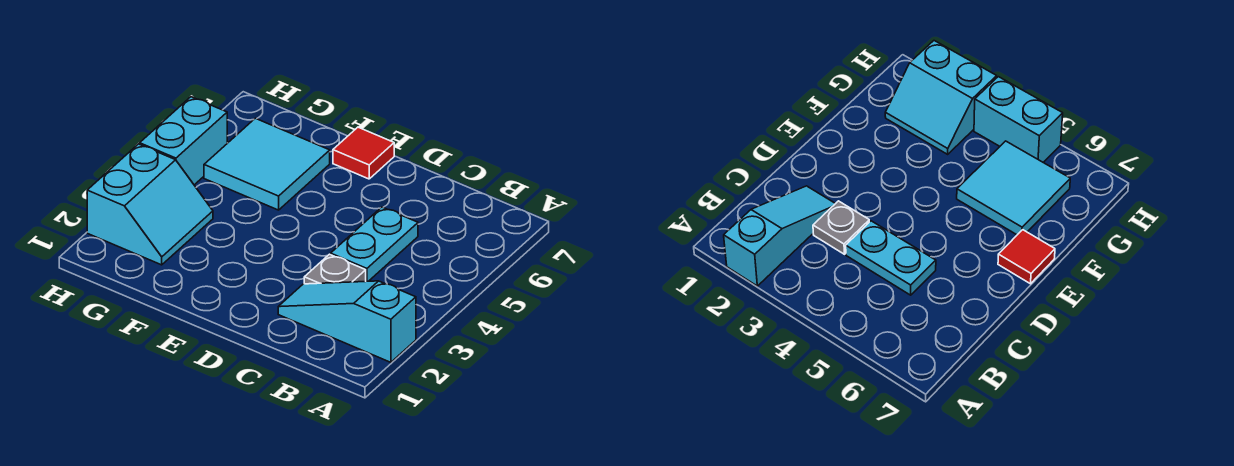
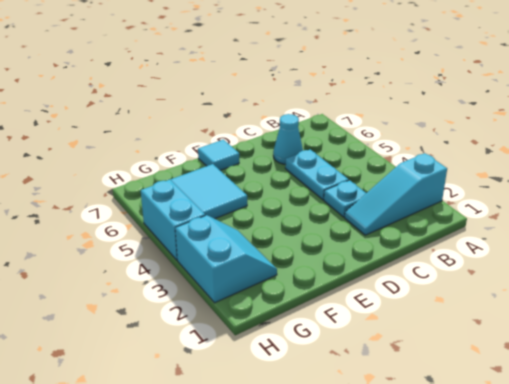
grey plate C3 level 1 -> cyan plate C3 level 1
none -> cyan cone C6 level 1
red tile E7 level 1 -> cyan tile E7 level 1

